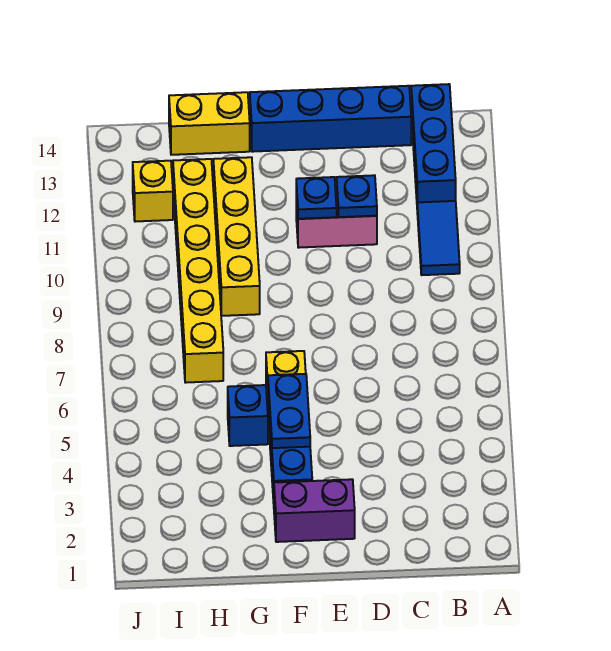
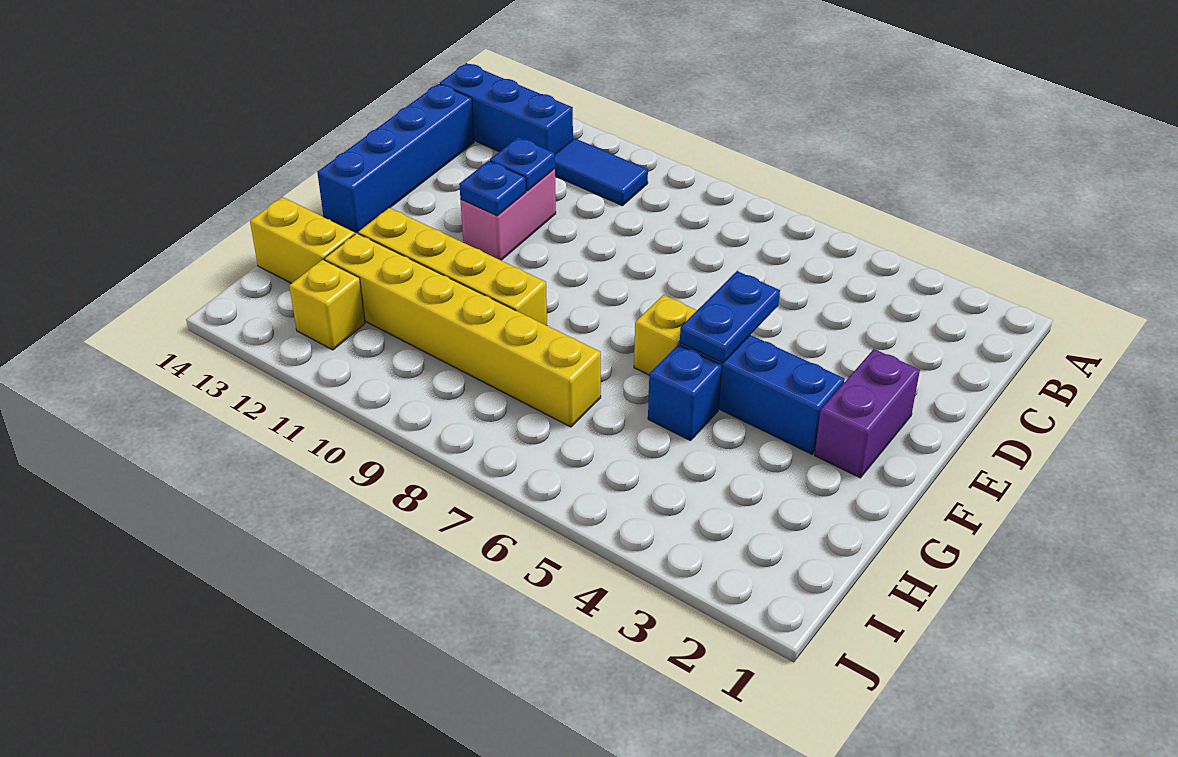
blue plate F4:F5 level 2 -> blue plate E5:F5 level 2
yellow brick G14:H14 level 1 -> yellow brick H13:H14 level 1

